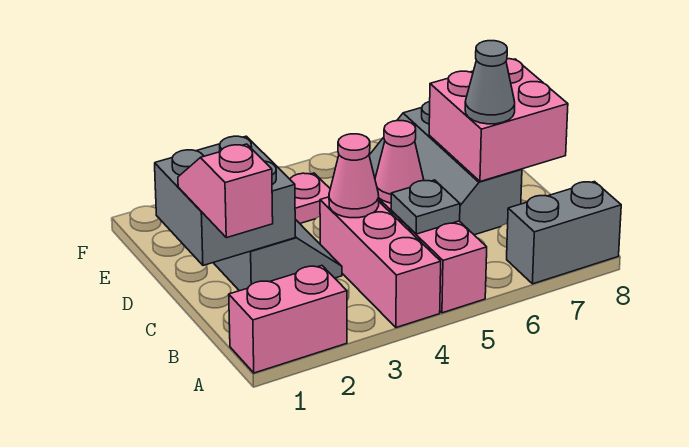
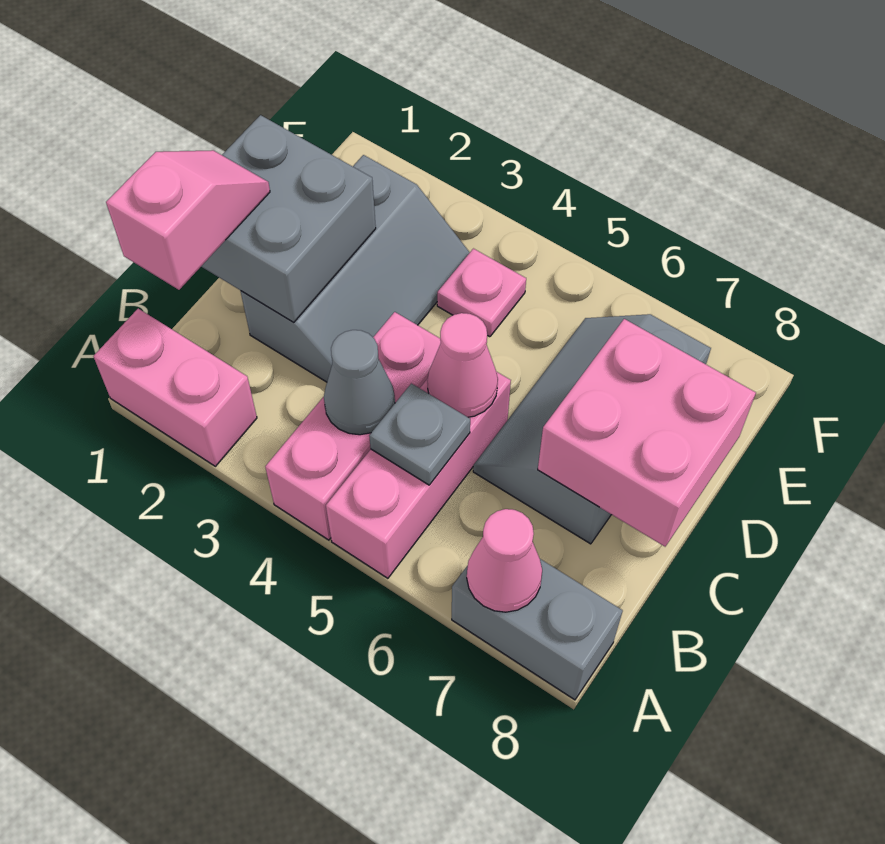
pink cone C4 level 2 -> pink cone A7 level 2
grey cone C7 level 3 -> grey cone B4 level 2

